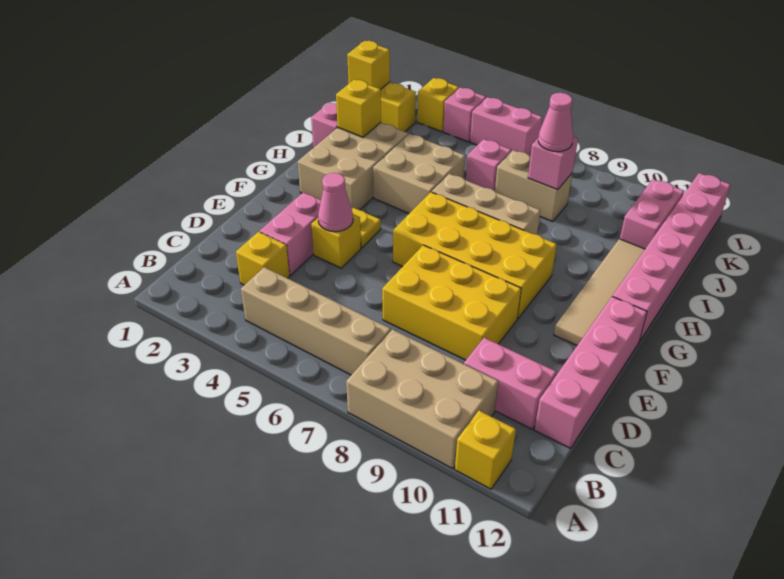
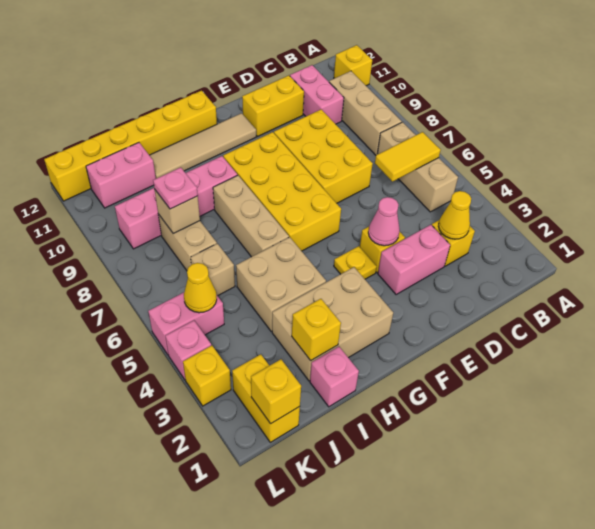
tan brick A8:B10 level 1 -> tan brick B8:B10 level 1
tan brick B4:B7 level 1 -> tan brick B5:B7 level 1
none -> yellow tile B6:C6 level 2
none -> yellow cone C3 level 2
pink brick C12:F12 level 1 -> pink brick H9:K9 level 1
none -> yellow brick D11:E11 level 1
pink brick G12:L12 level 1 -> yellow brick G12:L12 level 1
pink brick J6 level 1 -> tan brick J6 level 1
pink brick J8 level 2 -> tan brick J8 level 2
pink cone J8 level 3 -> pink plate J8 level 3
none -> yellow cone K5 level 2
pink brick L5:L6 level 1 -> pink brick K5:L5 level 1

